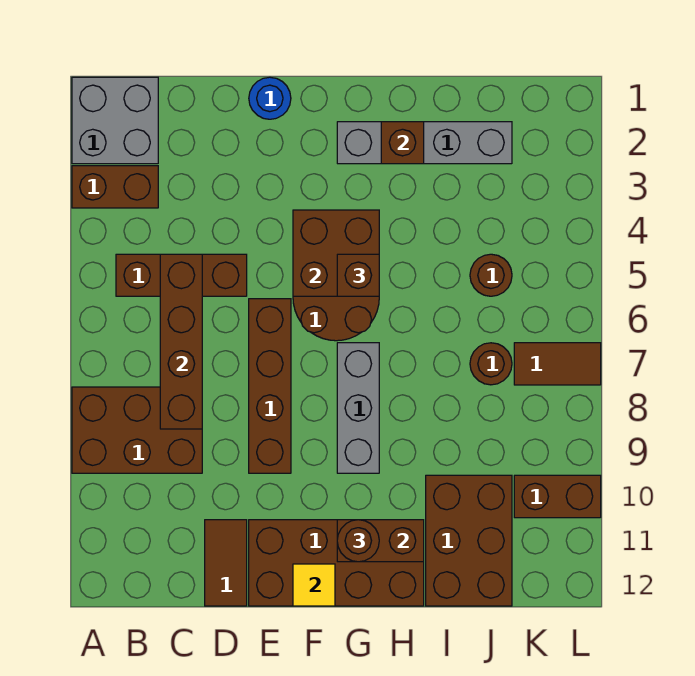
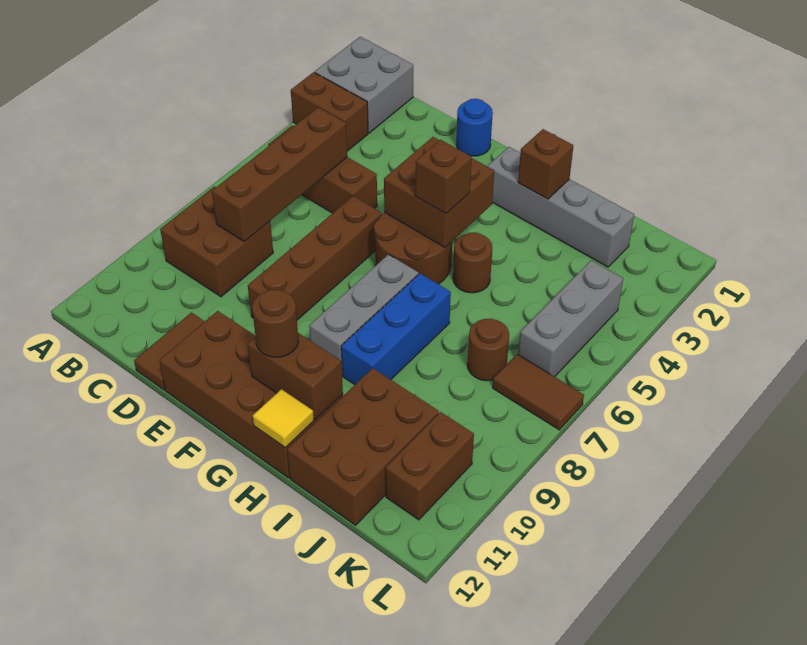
brown brick A8:C9 level 1 -> brown brick B8:C9 level 1
yellow tile F12 level 2 -> yellow tile H12 level 2
none -> blue brick H7:H9 level 1
brown round brick J5 level 1 -> brown round brick H5 level 1
none -> grey brick K4:K6 level 1
brown brick K10:L10 level 1 -> brown brick K10:K11 level 1

